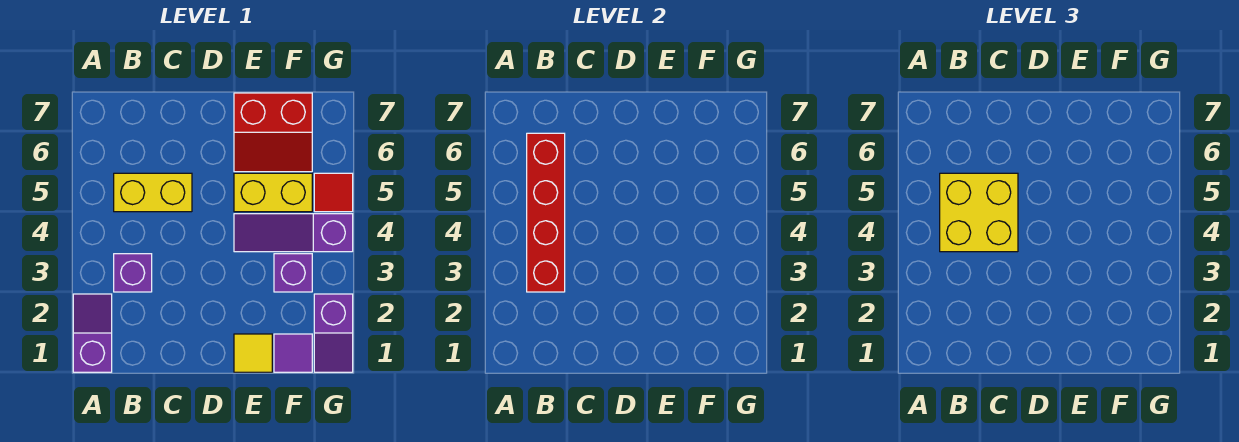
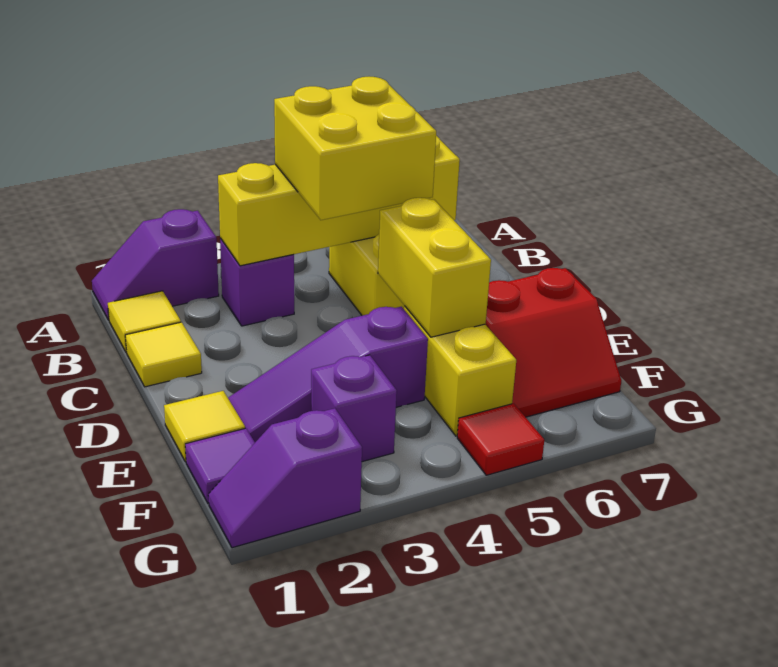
purple slope A1:A2 level 1 top 1 -> purple slope A1:A2 level 1 top 2
none -> yellow tile B1 level 1
red brick B3:B6 level 2 -> yellow brick B3:B6 level 2
none -> yellow tile C1 level 1
none -> yellow brick D5:E5 level 2
purple slope E4:G4 level 1 top G -> purple slope E2:E4 level 1 top 4
red slope E6:F7 level 1 top 7 -> red slope E6:F7 level 1 top E

